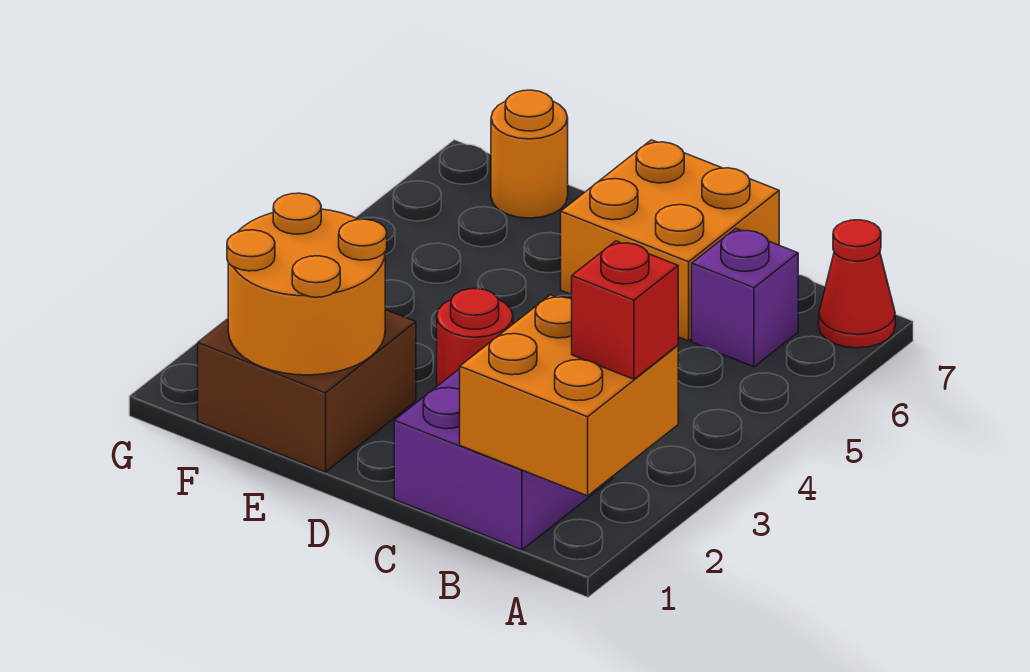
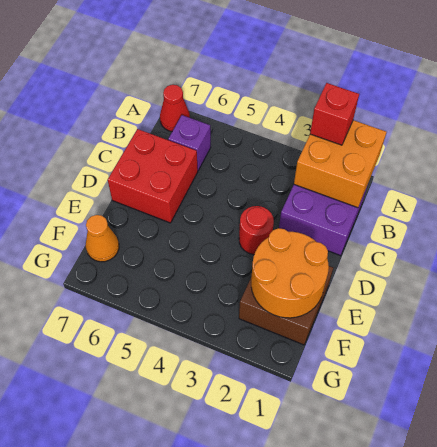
orange brick C6:D7 level 1 -> red brick C6:D7 level 1
orange round brick F7 level 1 -> orange cone F7 level 1

